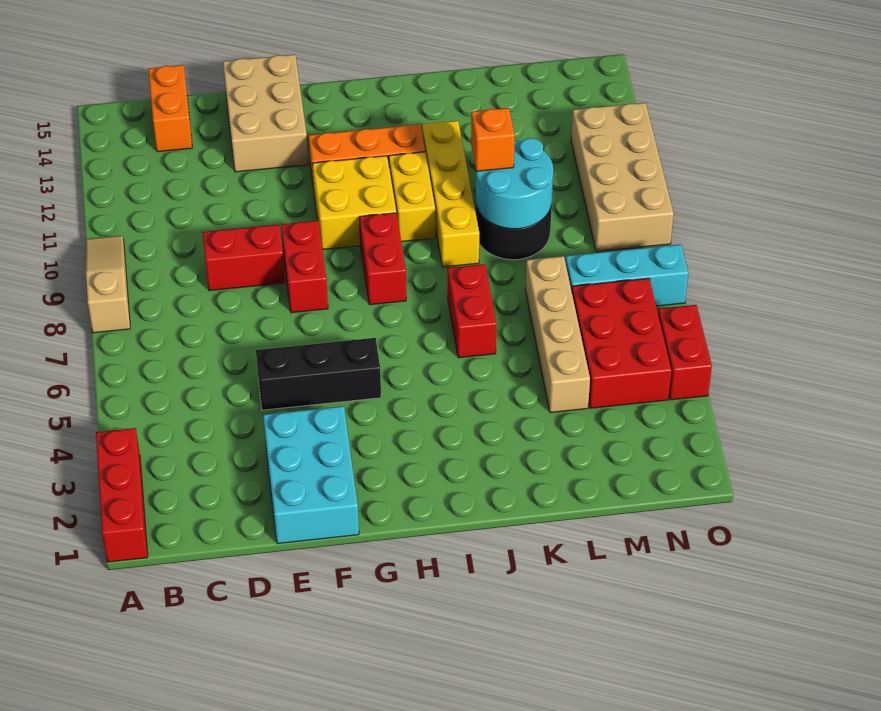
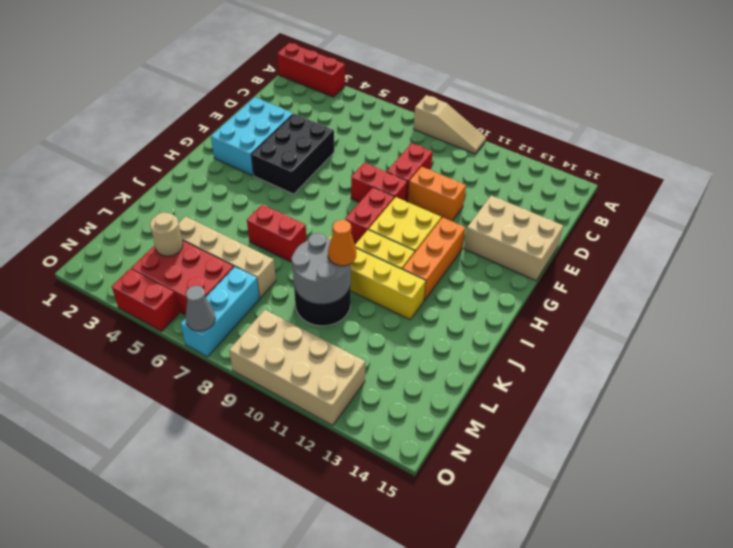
orange brick C14:C15 level 1 -> orange brick E10:E11 level 1
cyan brick E1:F3 level 1 -> cyan brick E2:G3 level 1
black brick E5:G5 level 1 -> black brick E4:G5 level 1
red brick H8:H9 level 1 -> red brick G9:H9 level 1
cyan round brick K9:L10 level 2 -> grey round brick K9:L10 level 2
orange brick K10 level 3 -> orange cone K10 level 3
none -> tan round brick M4 level 2
none -> grey cone O7 level 2

